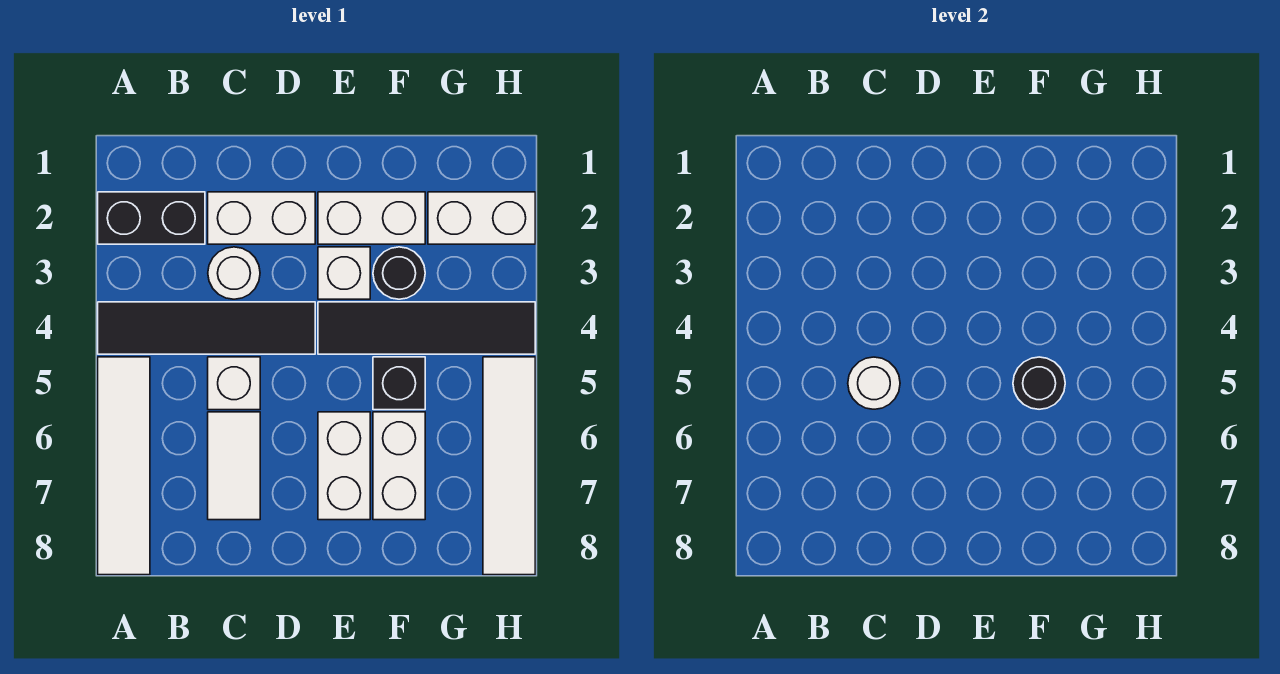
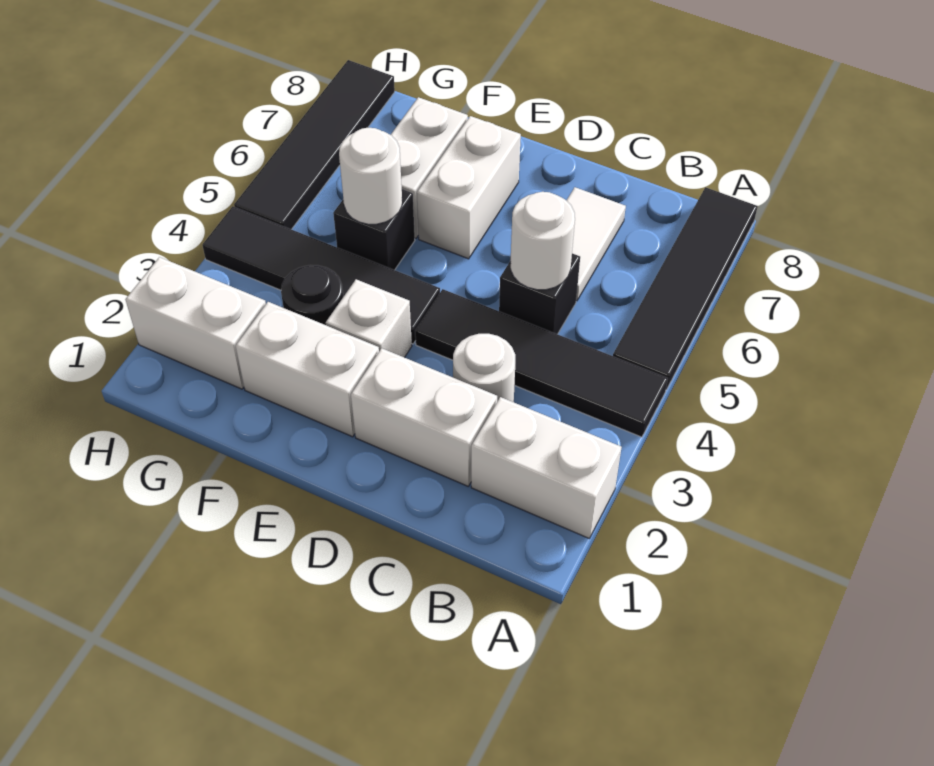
black brick A2:B2 level 1 -> white brick A2:B2 level 1
white tile A5:A8 level 1 -> black tile A5:A8 level 1
white brick C5 level 1 -> black brick C5 level 1
black round brick F5 level 2 -> white round brick F5 level 2
white tile H5:H8 level 1 -> black tile H5:H8 level 1

